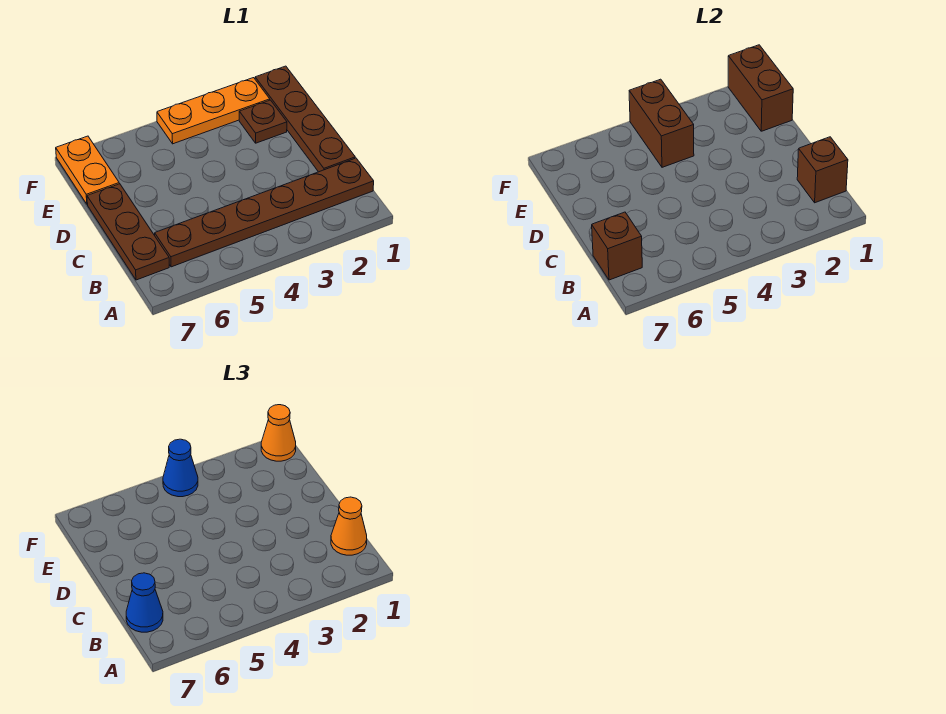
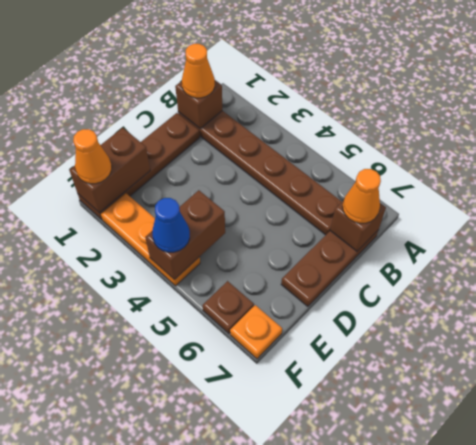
blue cone B7 level 3 -> orange cone B7 level 3
brown plate E2 level 1 -> brown plate F6 level 1
orange plate E7:F7 level 1 -> orange plate F7 level 1

